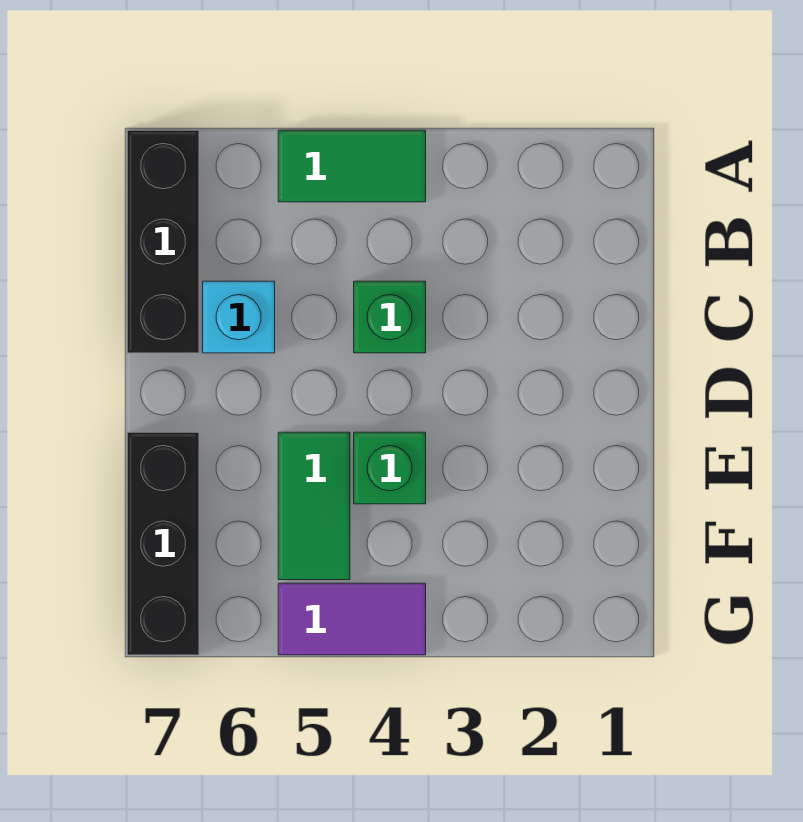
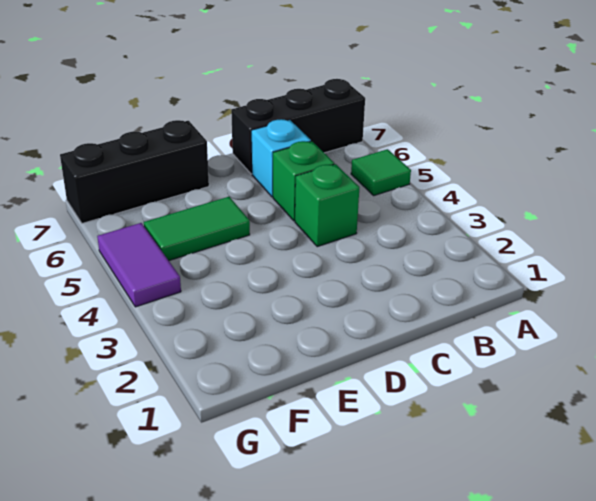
green tile A4:A5 level 1 -> green tile A5 level 1
green brick E4 level 1 -> green brick C5 level 1

